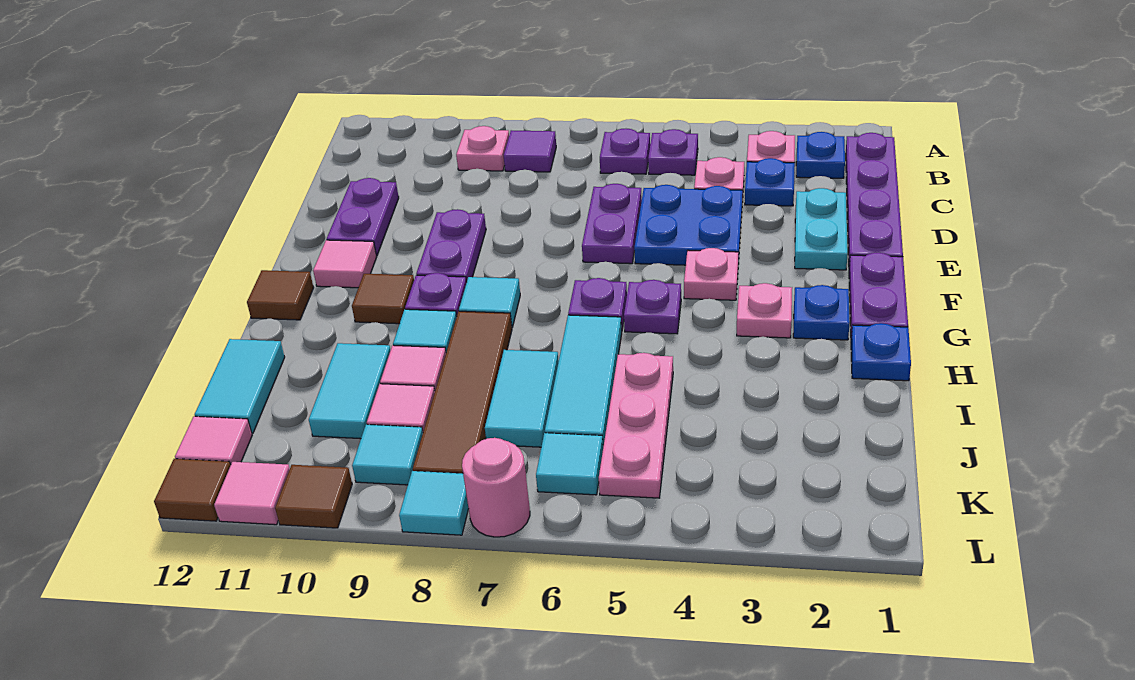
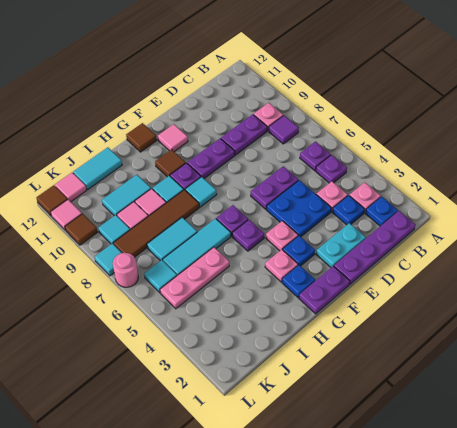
purple plate D11:E11 level 1 -> purple plate C9:D9 level 1
blue plate H1 level 1 -> blue plate F3 level 1

